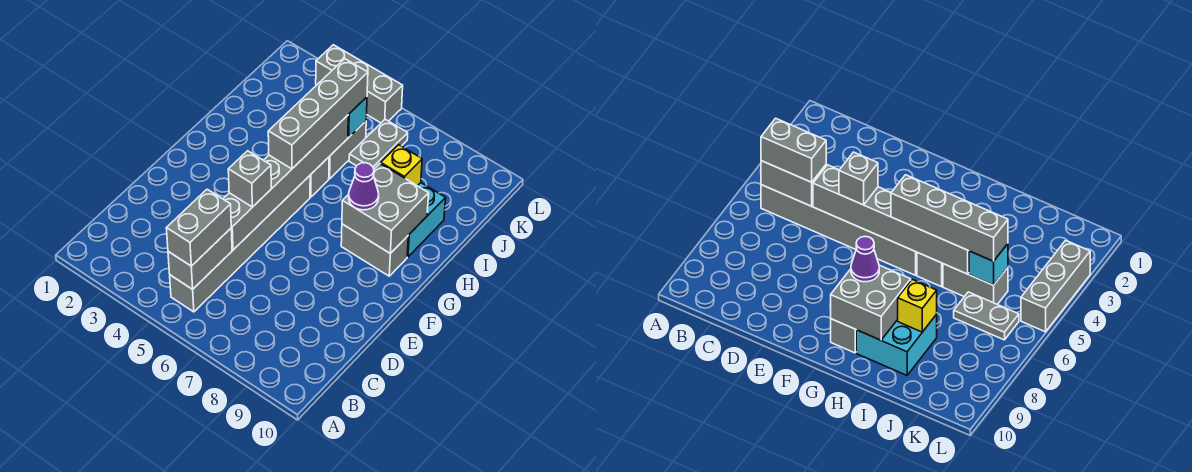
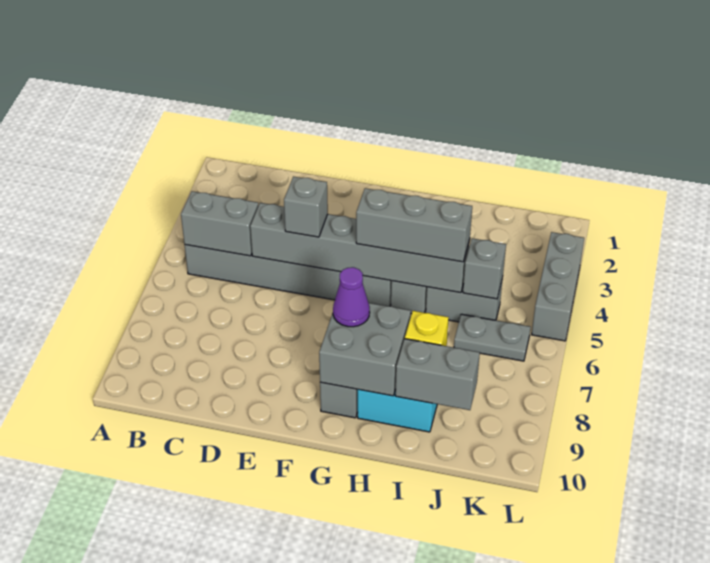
grey brick B5:C5 level 3 -> grey brick I9:J9 level 2
grey brick G5:J5 level 3 -> grey brick G5:I5 level 3
cyan brick J5 level 2 -> grey brick J5 level 2

